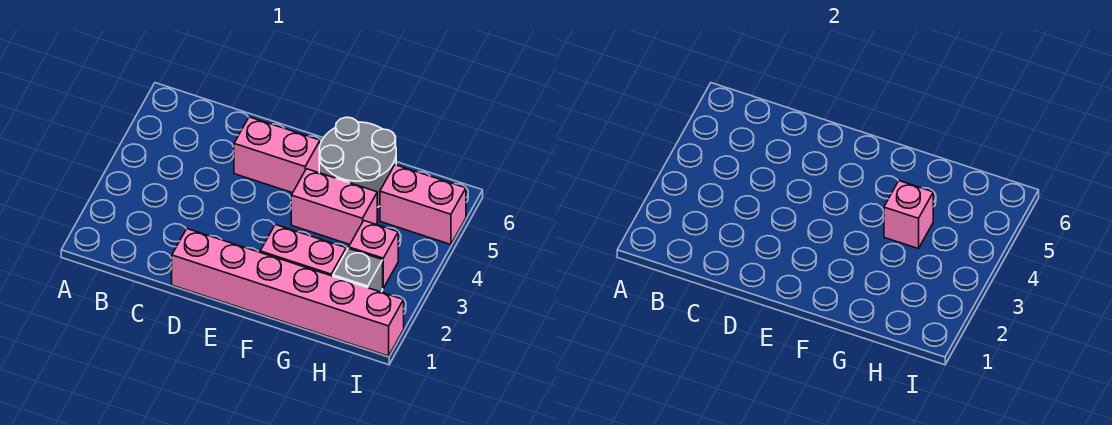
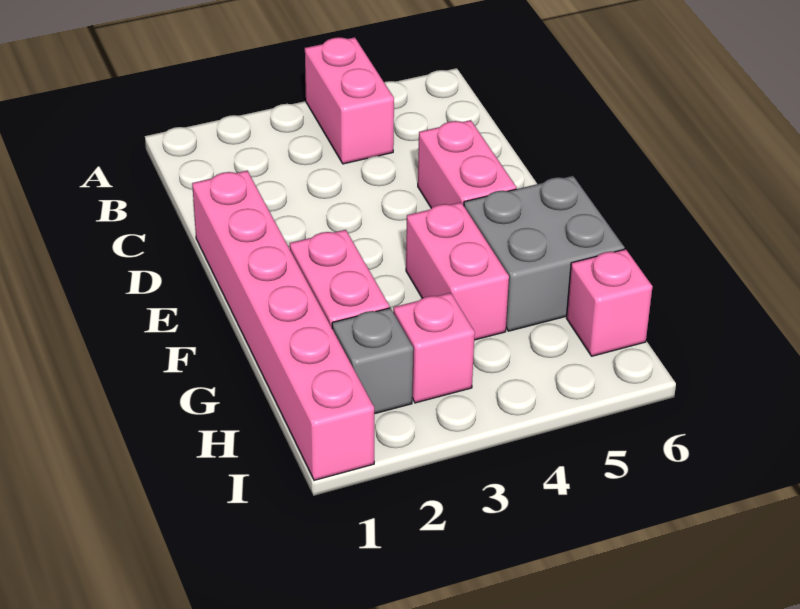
grey round brick F5:G6 level 1 -> grey brick F5:G6 level 1
pink brick G4 level 2 -> pink brick H6 level 1
pink brick H5:I5 level 1 -> pink brick A4:B4 level 1

